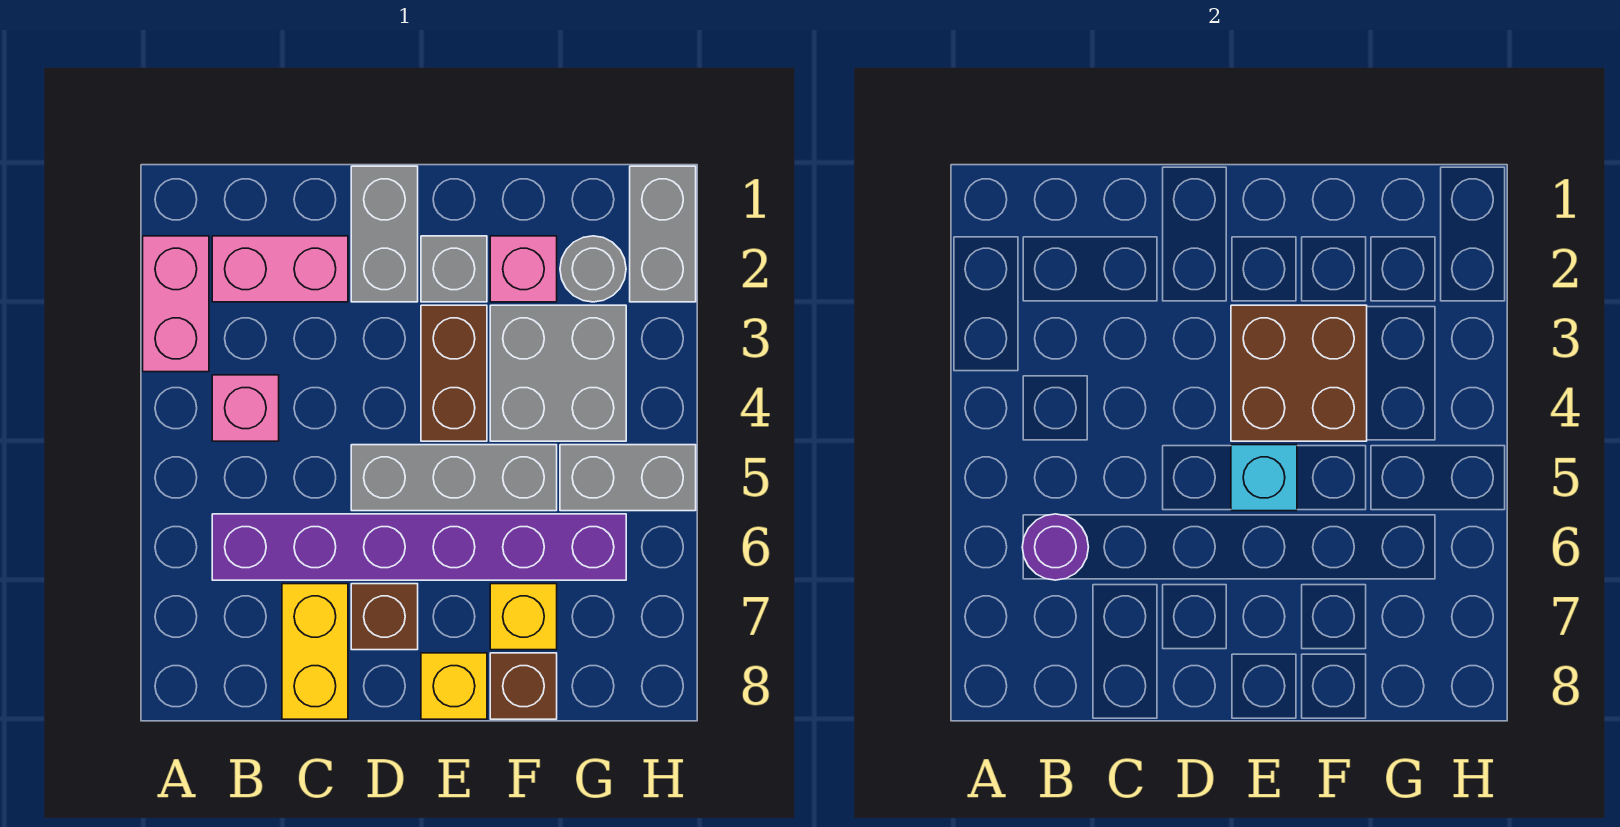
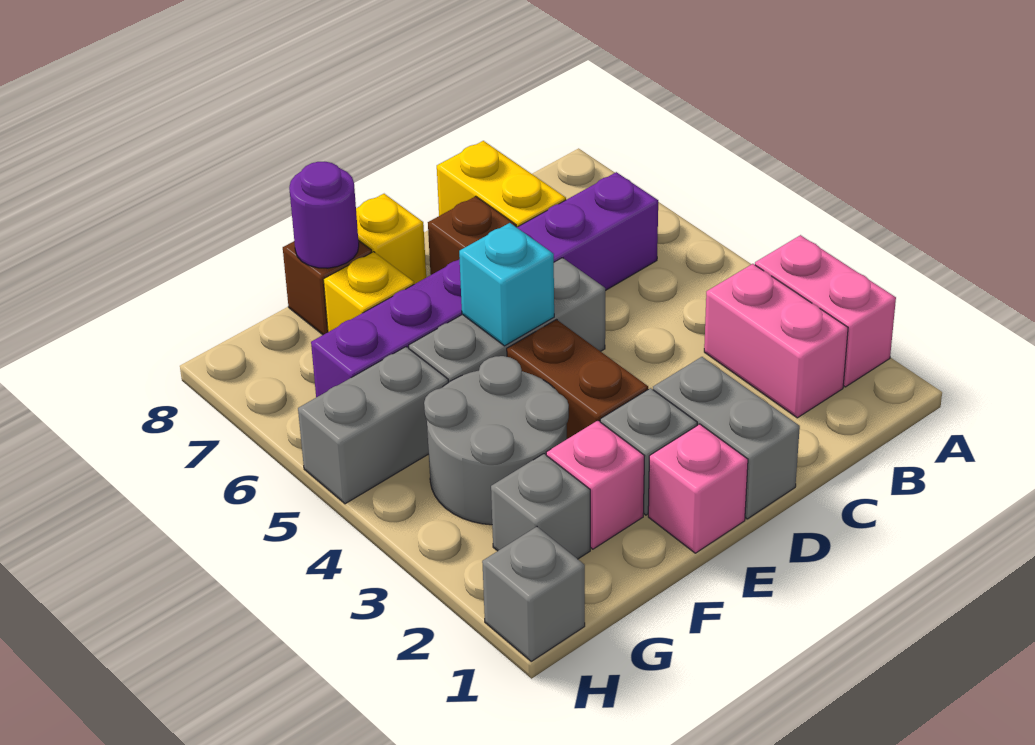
pink brick B2:C2 level 1 -> pink brick B2:B3 level 1
pink brick B4 level 1 -> pink brick E1 level 1
purple round brick B6 level 2 -> purple round brick F8 level 2
brown brick E3:F4 level 2 -> none
grey brick F3:G4 level 1 -> grey round brick F3:G4 level 1
grey round brick G2 level 1 -> grey brick G2 level 1
grey brick H1:H2 level 1 -> grey brick H1 level 1

